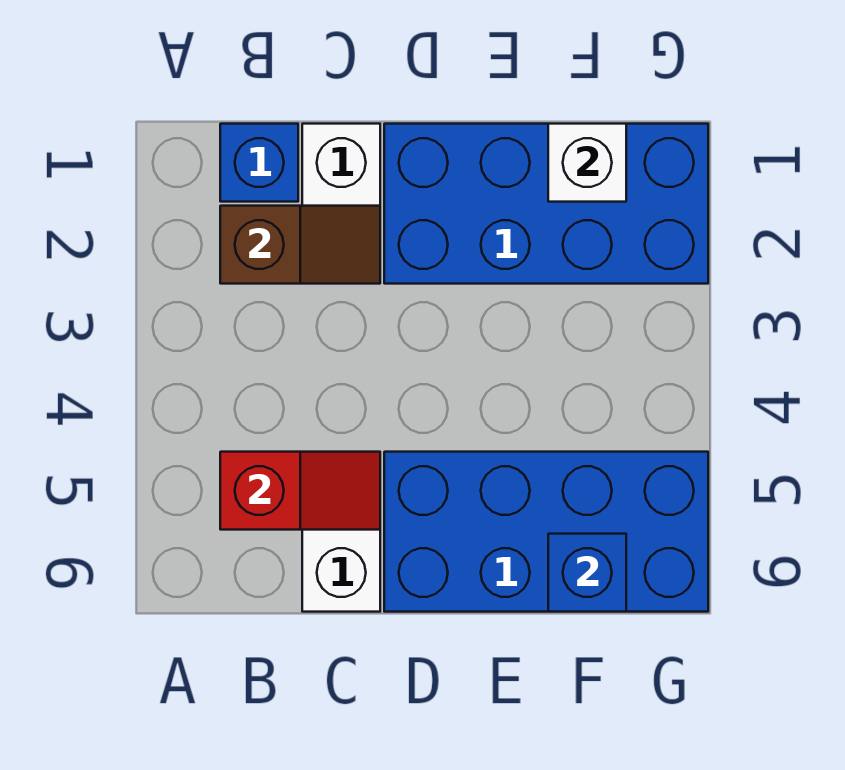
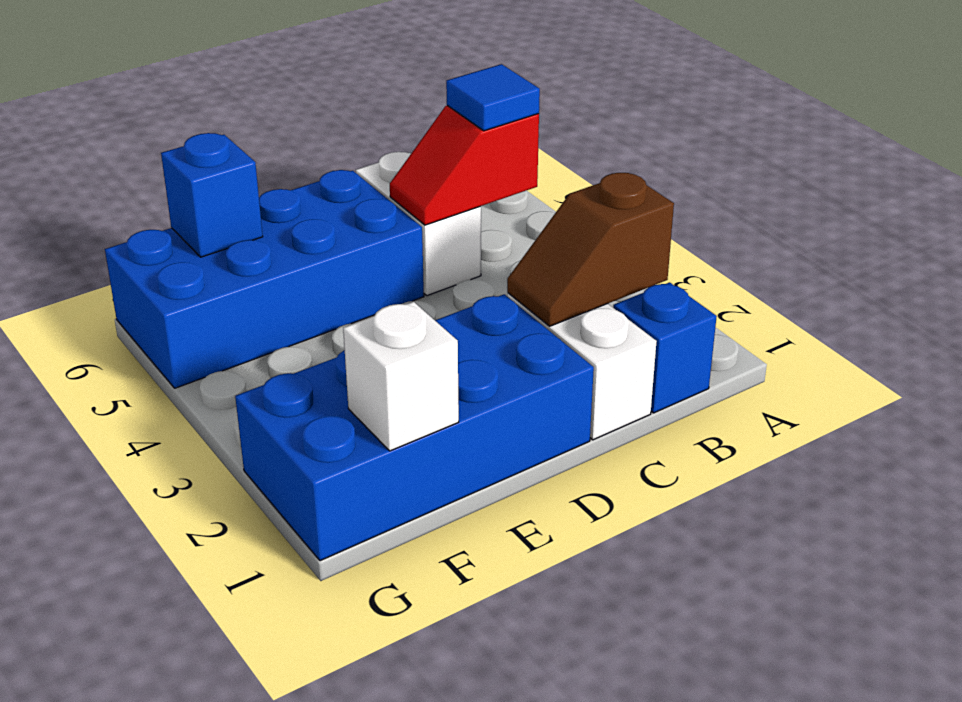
none -> blue tile B5 level 3

